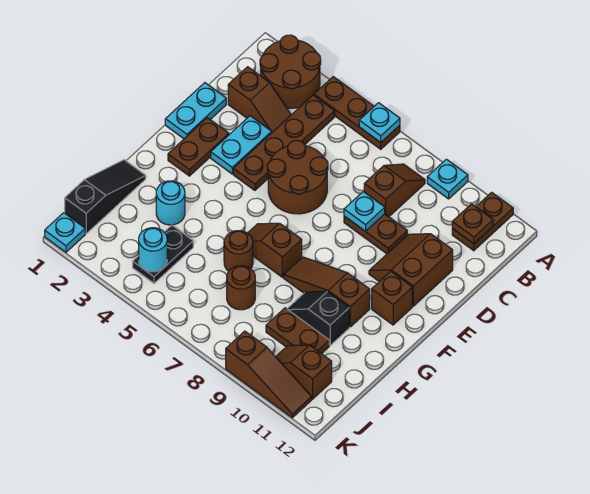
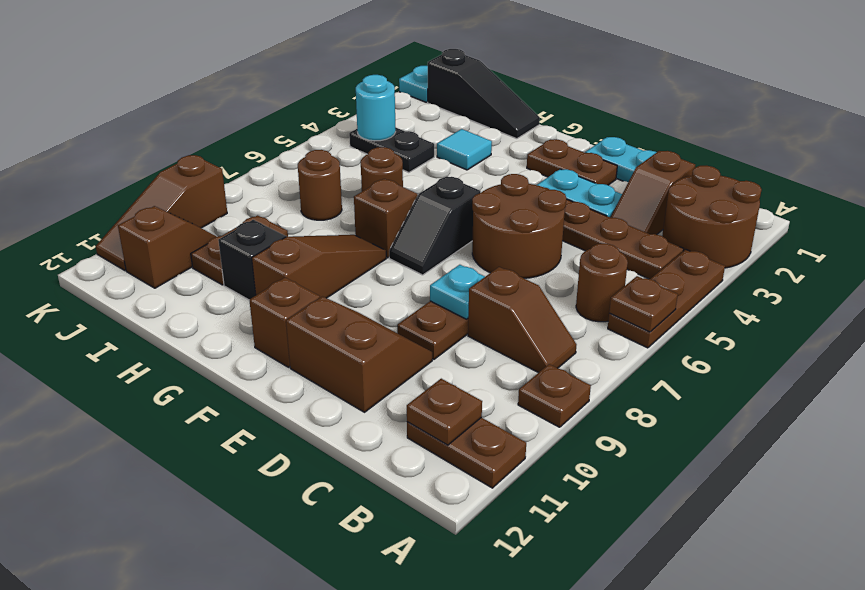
cyan plate A6 level 2 -> brown plate A6 level 2
cyan plate A9 level 1 -> brown plate A9 level 1
none -> brown round brick B6 level 1
none -> black slope F6:F7 level 1 top 6
cyan round brick H3 level 1 -> cyan tile H3 level 1

